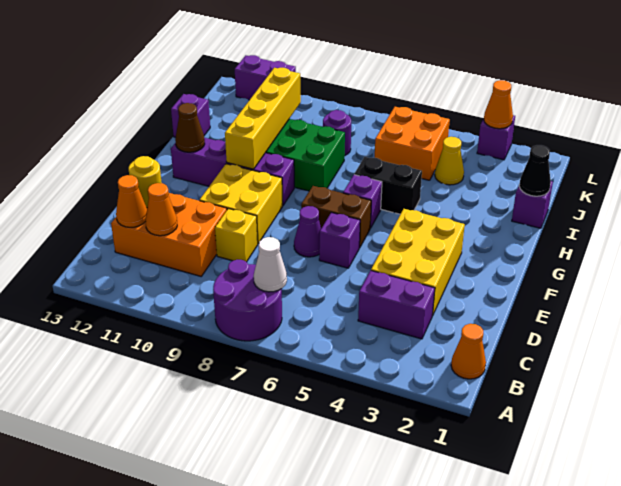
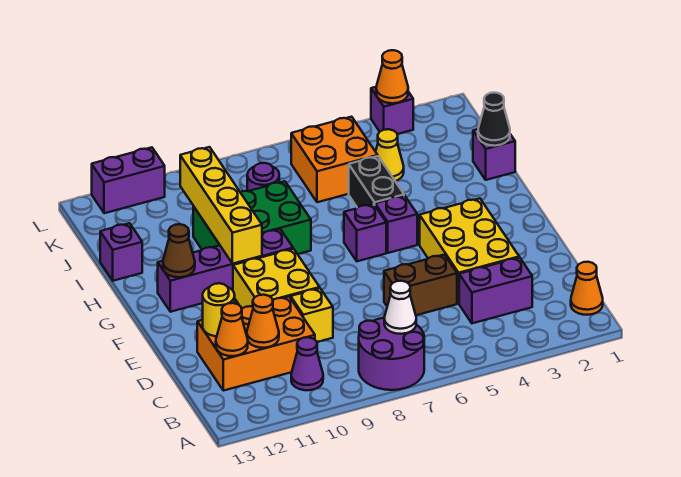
purple brick E6 level 1 -> purple brick G5 level 1
purple cone E7 level 1 -> purple cone B10 level 1
brown brick F6:F7 level 1 -> brown brick D5:D6 level 1
black brick H5:H6 level 1 -> black brick H5:I5 level 1

